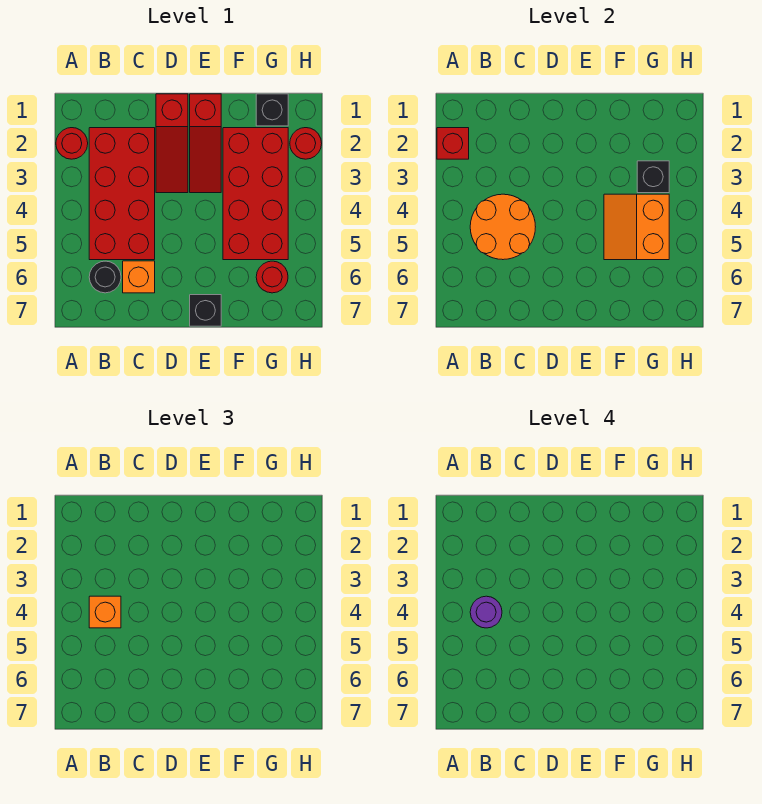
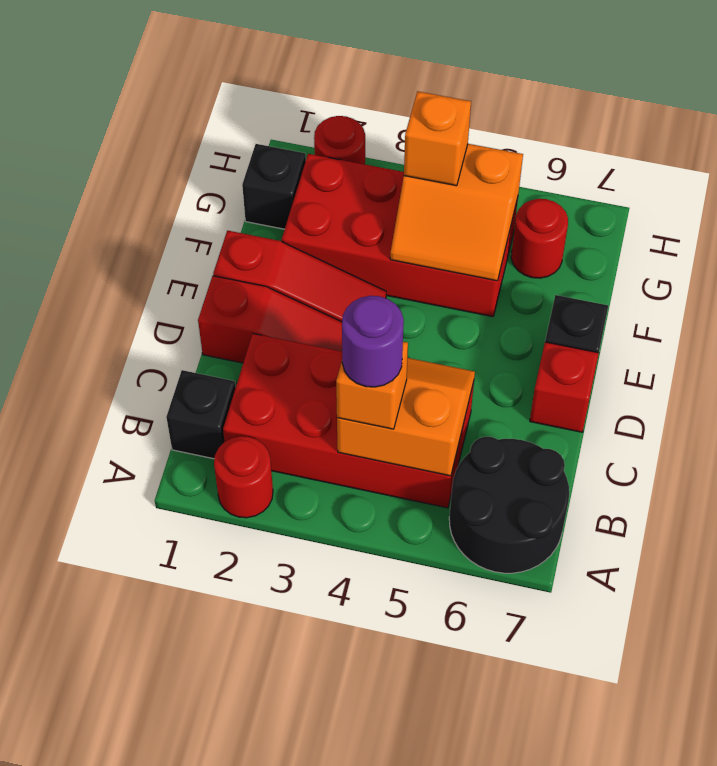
red brick A2 level 2 -> red brick D7 level 1
orange round brick B4:C5 level 2 -> orange slope B4:C5 level 2 top B
black round brick B6 level 1 -> black round brick A6:B7 level 1
orange brick C6 level 1 -> orange brick G4 level 3
black brick G3 level 2 -> black brick B1 level 1

